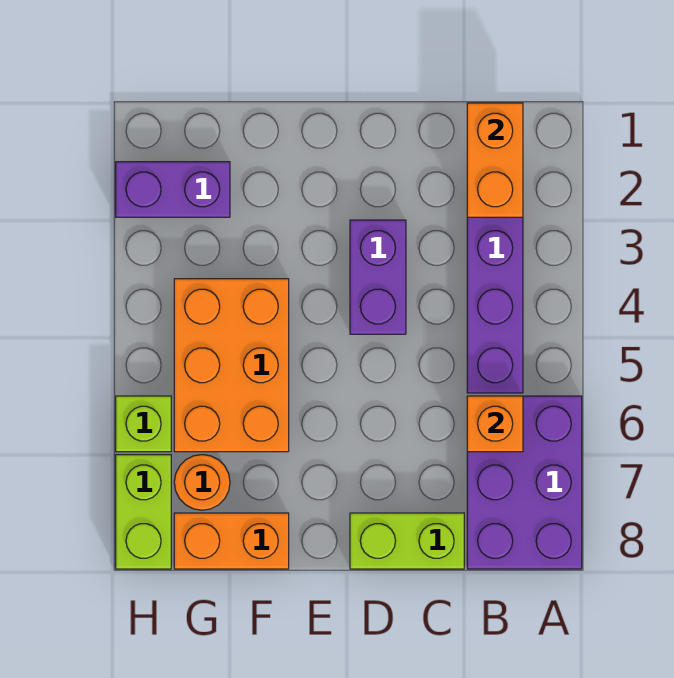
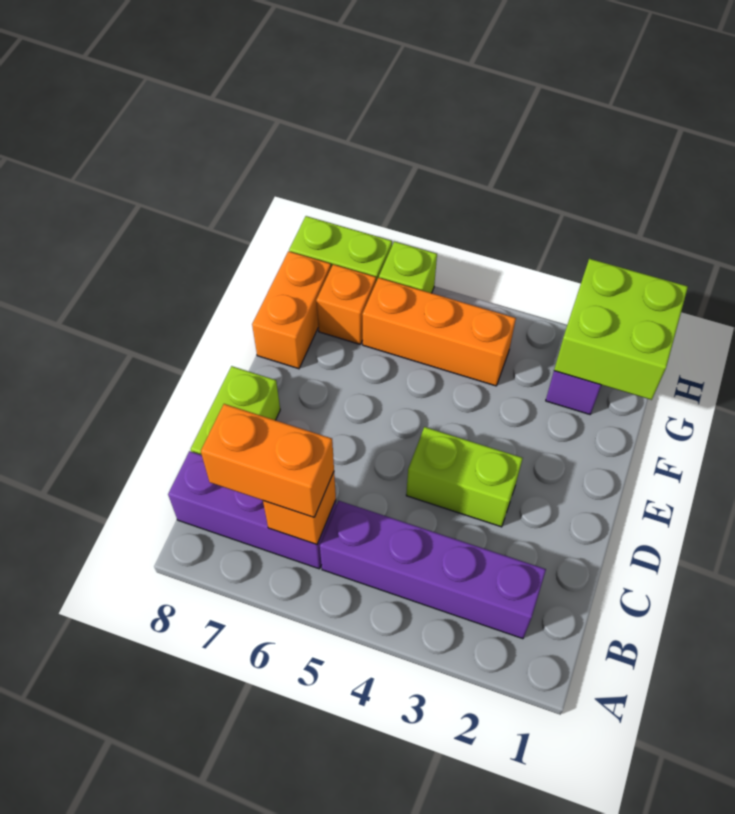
purple brick A6:B8 level 1 -> purple brick B6:B8 level 1
orange brick B1:B2 level 2 -> orange brick B6:B7 level 3
purple brick D3:D4 level 1 -> lime brick D3:D4 level 1
orange brick F4:G6 level 1 -> orange brick G4:G6 level 1
none -> lime brick G1:H2 level 2
orange round brick G7 level 1 -> orange brick G7 level 1

